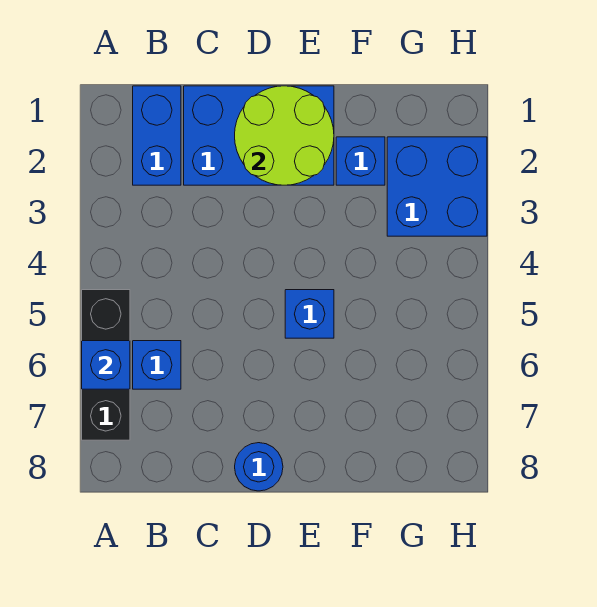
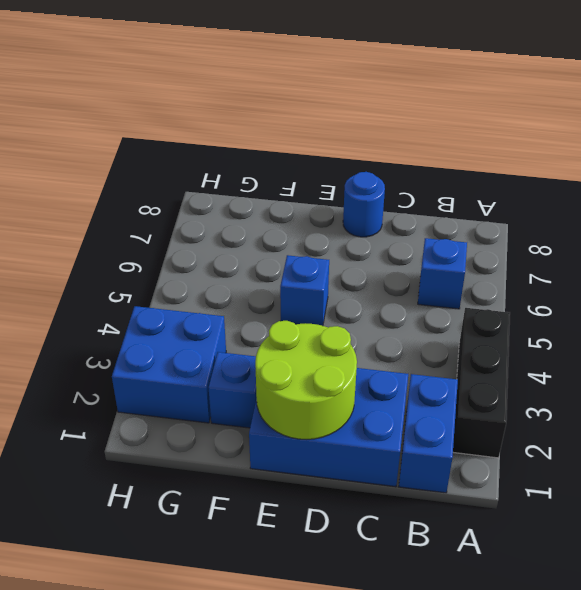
black brick A5:A7 level 1 -> black brick A2:A4 level 1
blue brick A6 level 2 -> none

